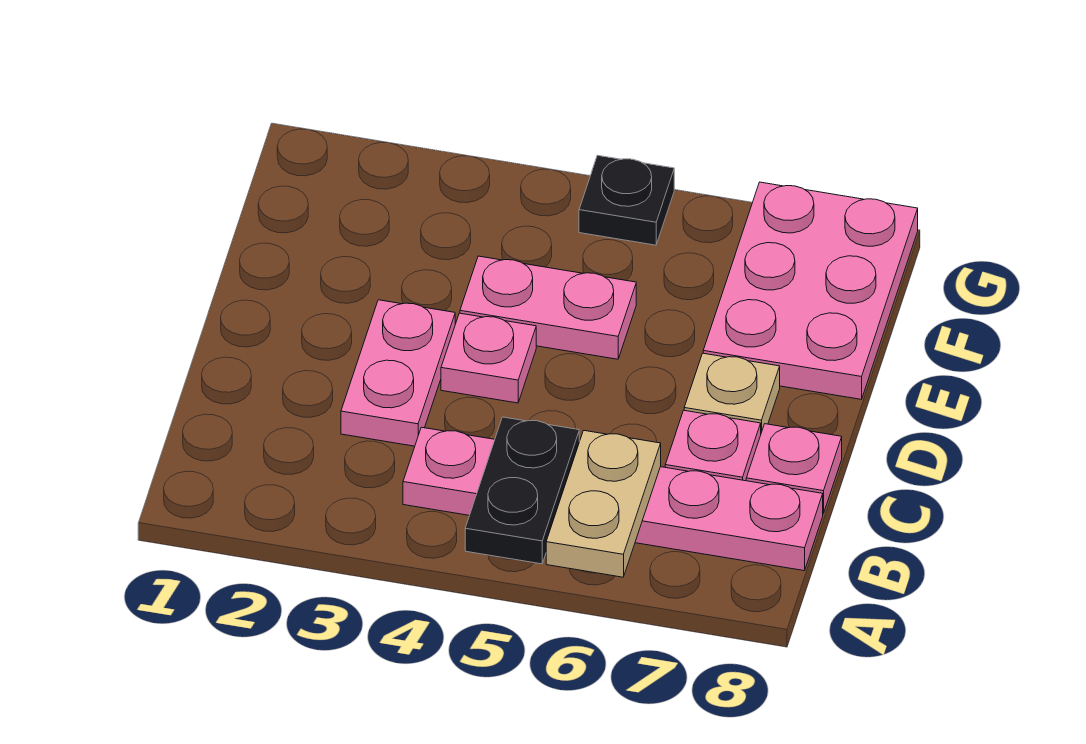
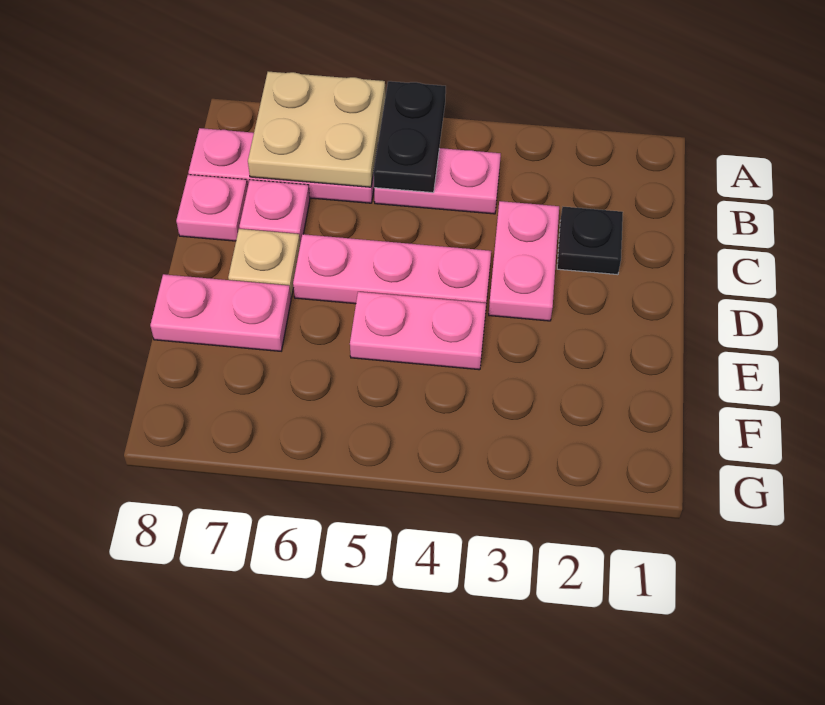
tan plate A6:B6 level 2 -> tan plate A6:B7 level 2
pink plate D4 level 1 -> pink plate D4:D6 level 1
pink plate E7:G8 level 1 -> pink plate E7:E8 level 1
black plate G5 level 1 -> black plate C2 level 1

